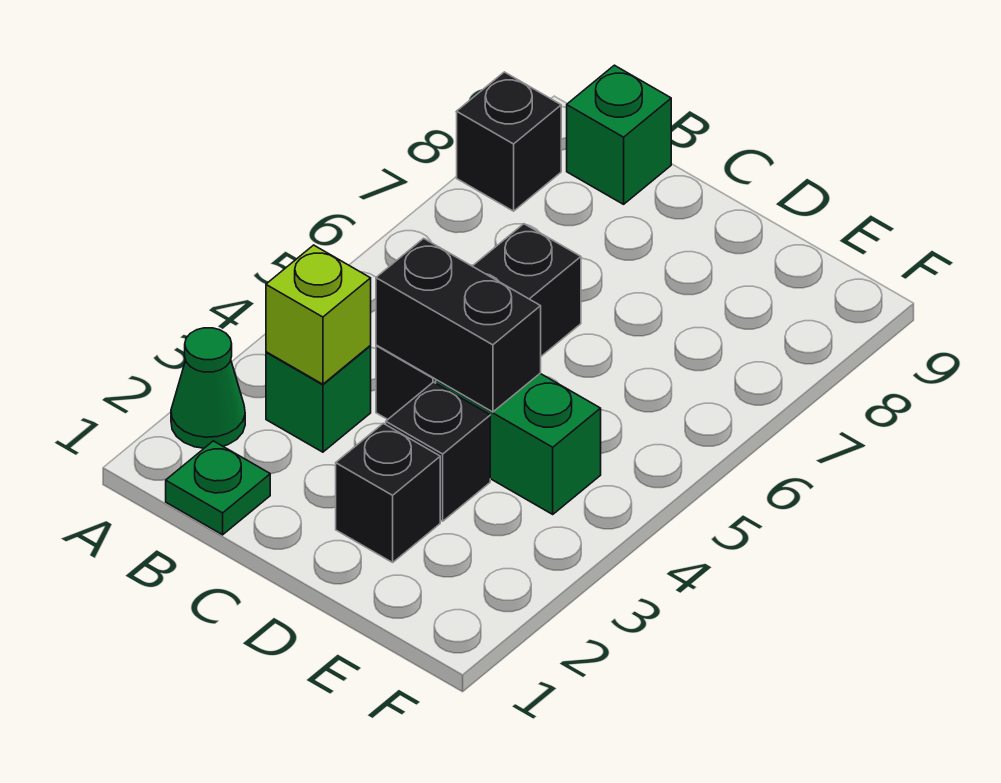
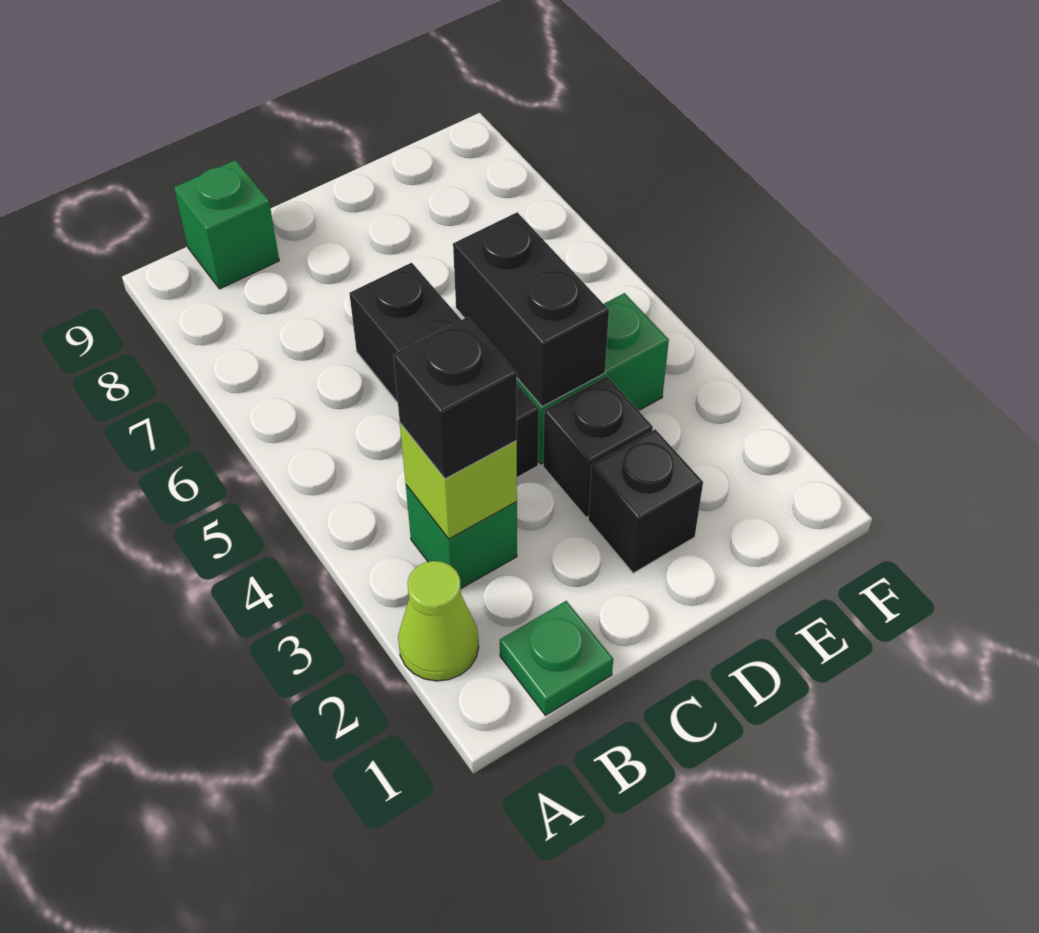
green cone A2 level 1 -> lime cone A2 level 1
black brick A8 level 1 -> black brick B3 level 3
black brick C4:D4 level 2 -> black brick D4:D5 level 2

